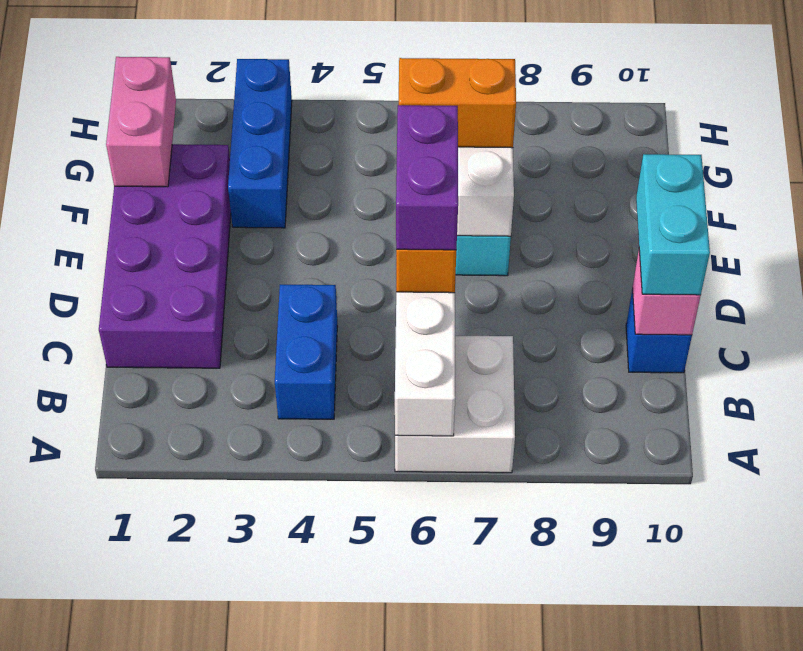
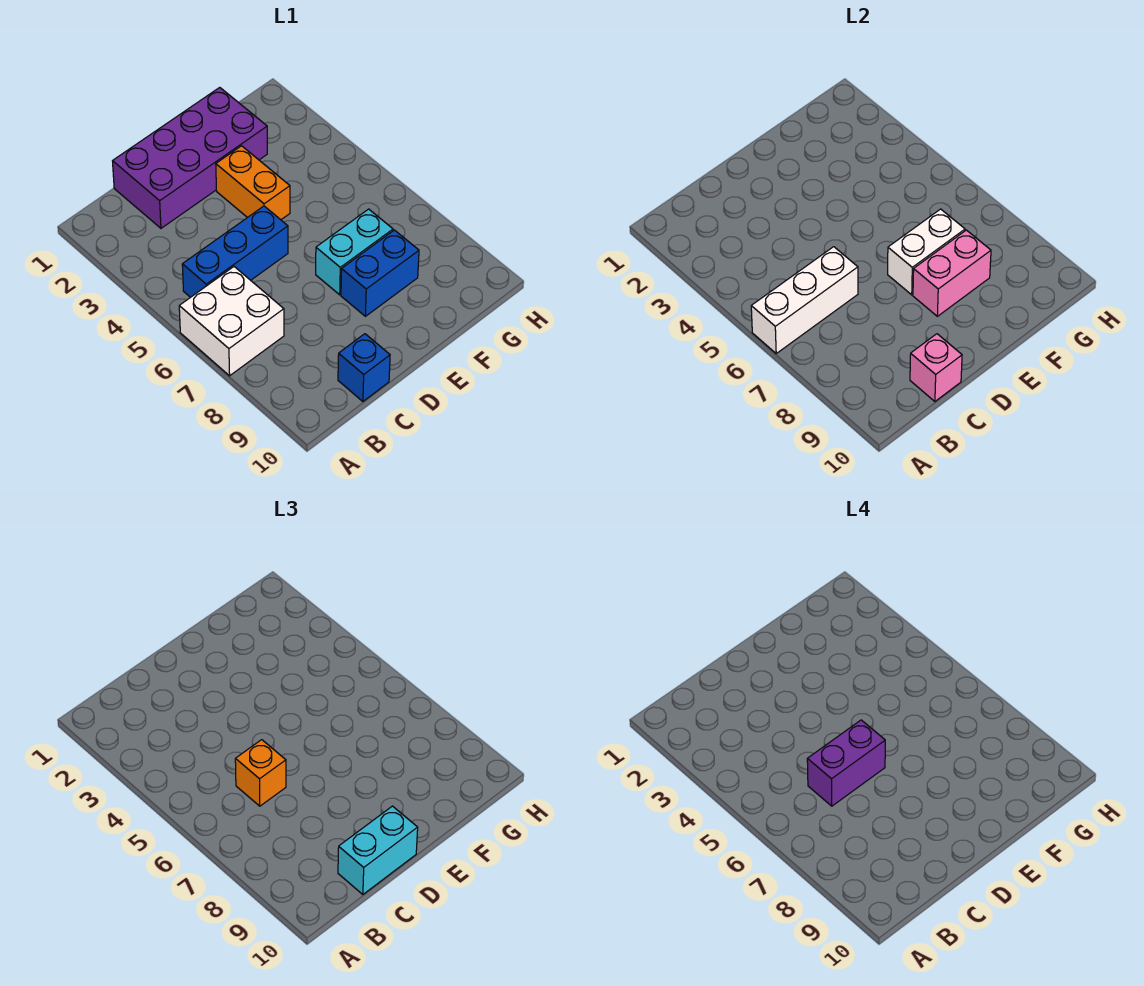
blue brick B4:C4 level 1 -> blue brick E8:F8 level 1
pink brick F1:G1 level 2 -> pink brick E8:F8 level 2
blue brick F3:H3 level 1 -> blue brick B5:D5 level 1
orange brick F6:F7 level 3 -> orange brick E3:E4 level 1

